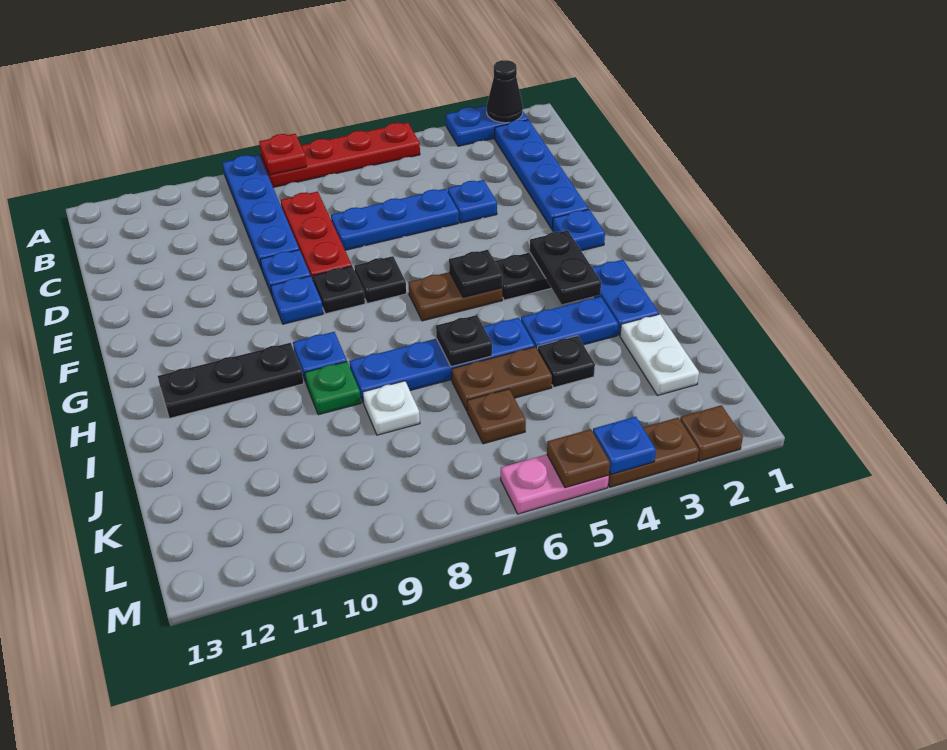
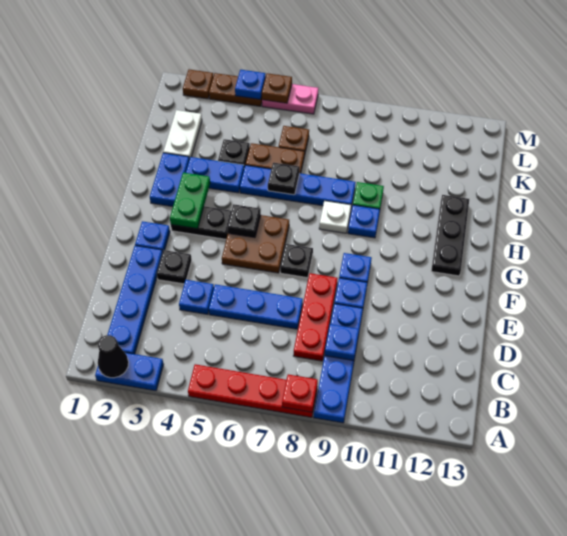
none -> blue plate C9 level 2
black plate F8 level 1 -> black plate E3 level 1
black plate G3:H3 level 2 -> green plate G3:H3 level 2
brown plate G5:G6 level 1 -> brown plate F5:G6 level 1
black plate H10:H12 level 1 -> black plate G12:I12 level 1
white plate J8 level 1 -> white plate H8 level 1

